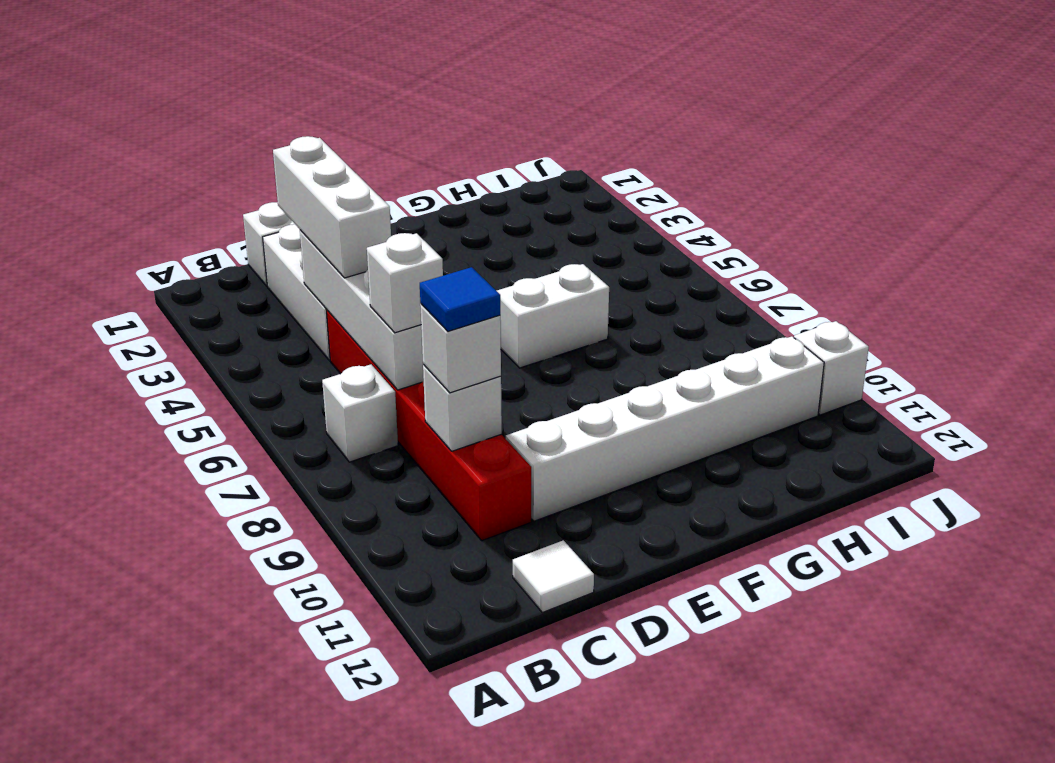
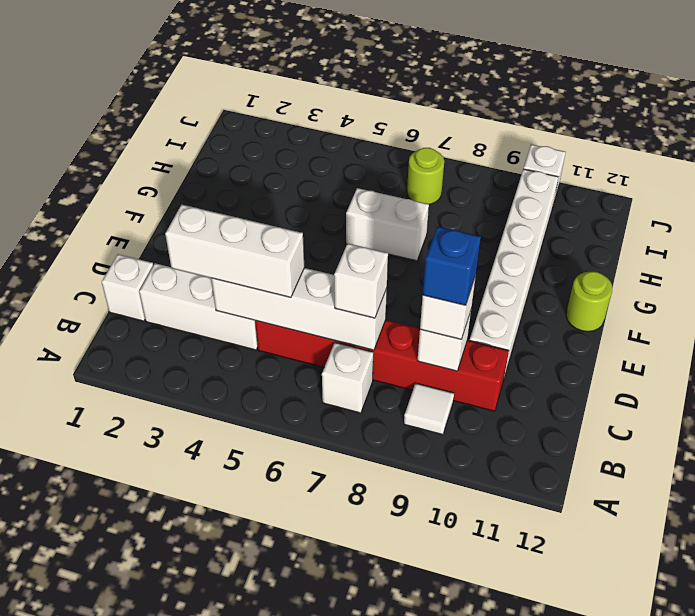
blue tile C9 level 4 -> blue brick C9 level 4
white tile C12 level 1 -> white tile B9 level 1
white brick F6:G6 level 1 -> white brick G6:G7 level 1
none -> lime round brick F12 level 1
none -> lime round brick I7 level 1

